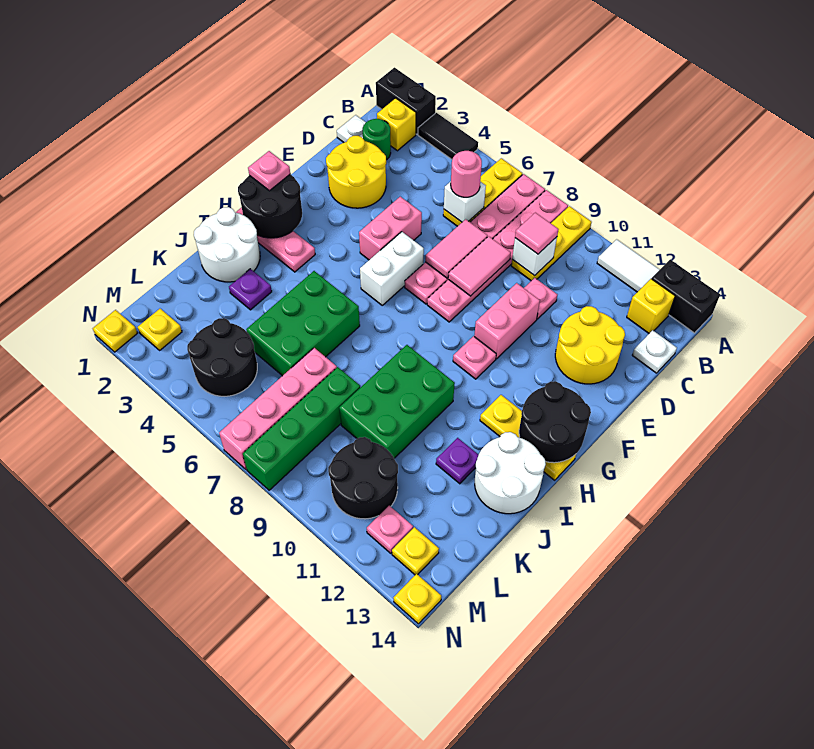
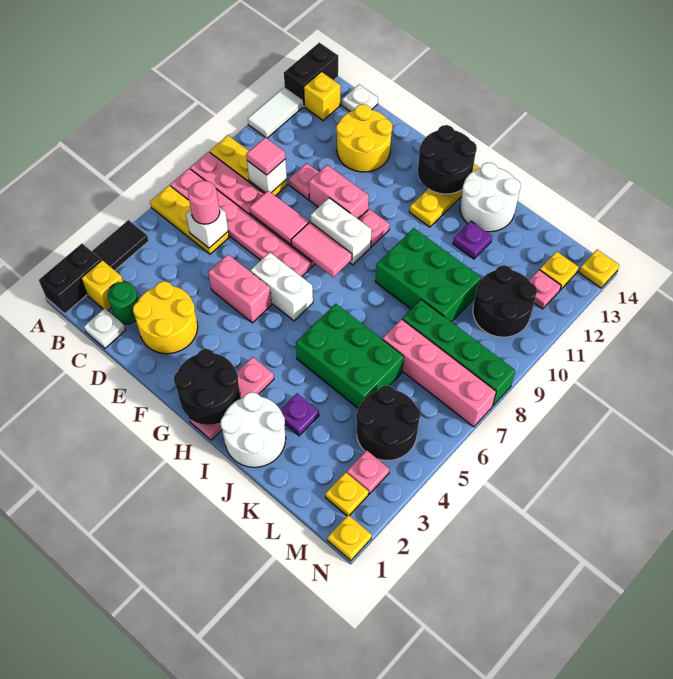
pink tile D7:E7 level 2 -> pink tile F8:G8 level 2
none -> white brick F9:G9 level 1
pink plate G1 level 3 -> pink plate M3 level 1

